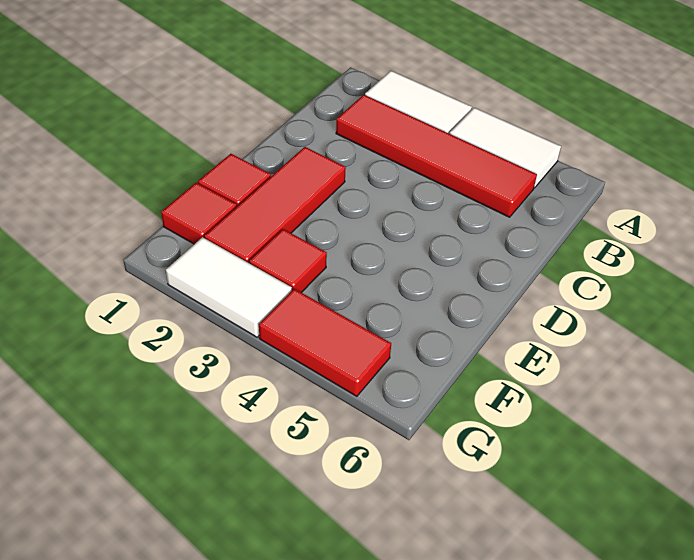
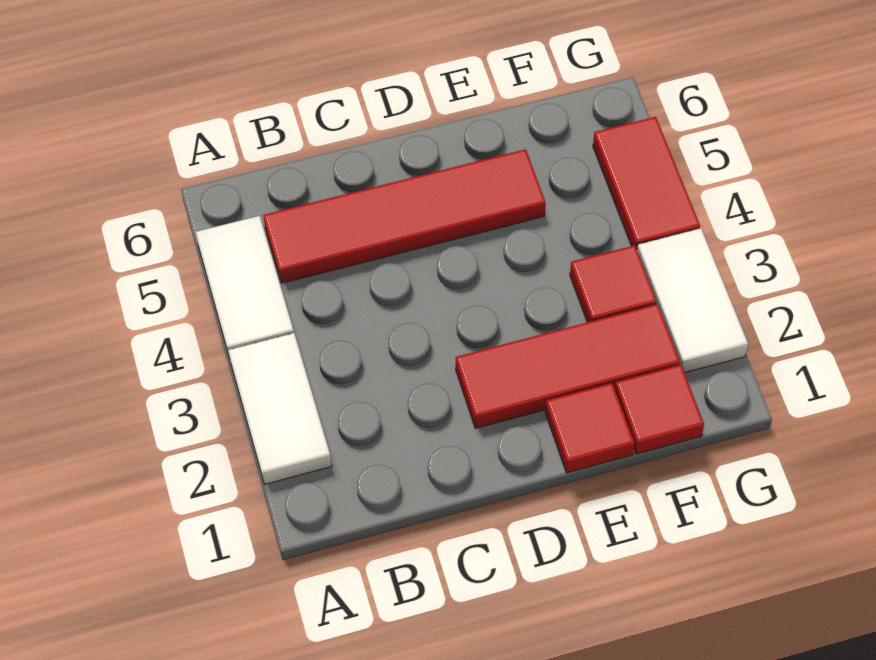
red tile B2:B5 level 1 -> red tile B5:E5 level 1

